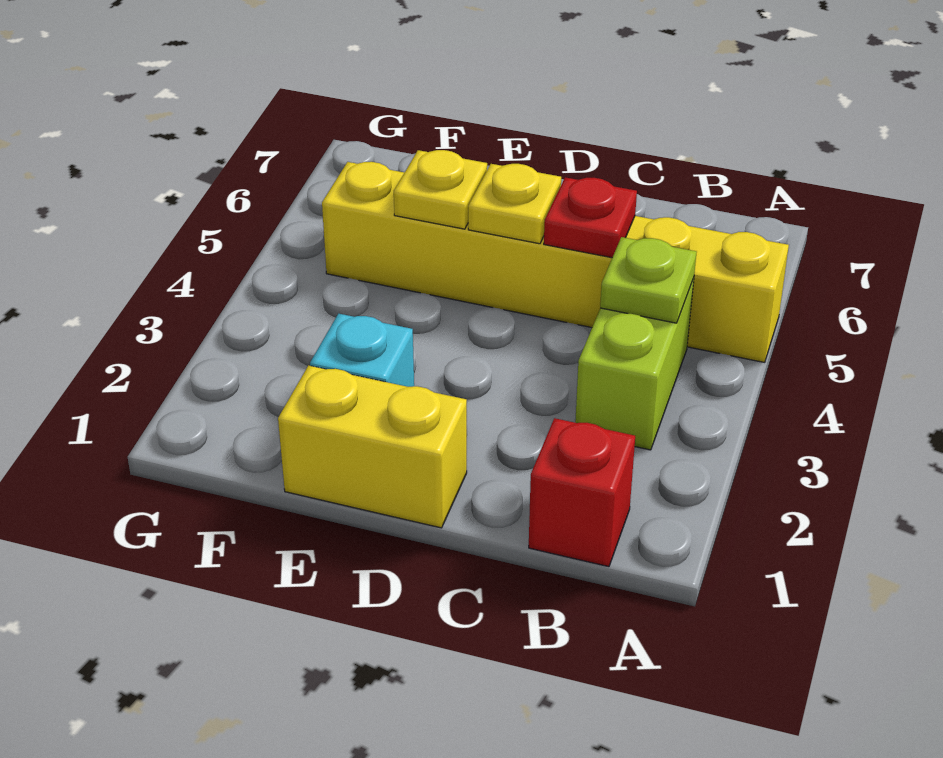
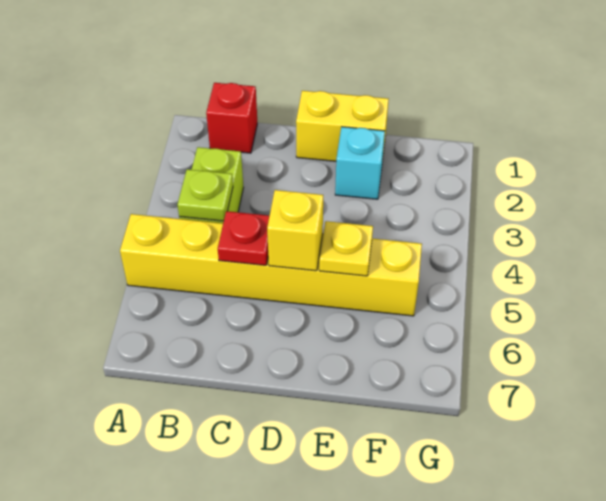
yellow plate D5 level 2 -> yellow brick D5 level 2

